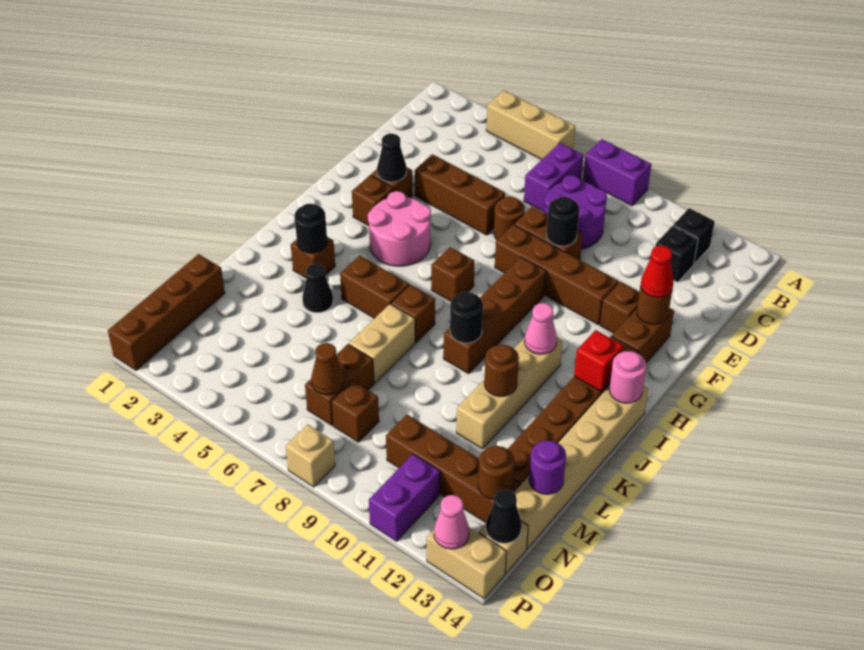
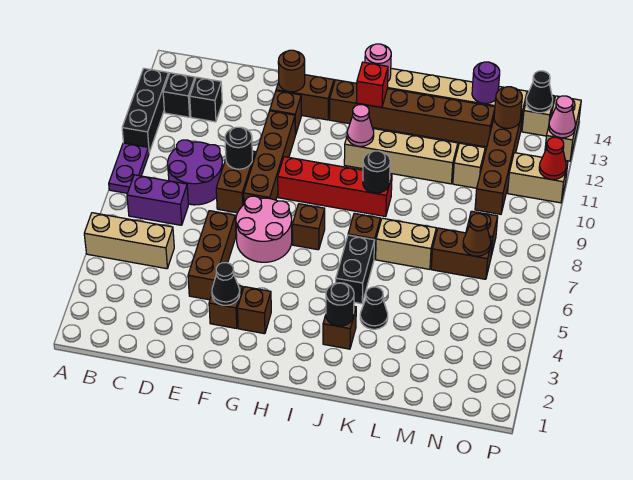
tan brick A4:A6 level 1 -> tan brick A5:C5 level 1
purple brick A8:A9 level 1 -> purple plate A8:A9 level 1
none -> black brick A10:A12 level 1
brown round brick E7 level 1 -> none
red cone F13 level 3 -> red cone P11 level 2
pink round brick G4:H5 level 1 -> pink round brick F6:G7 level 1
brown brick G9:J9 level 1 -> red brick G9:J9 level 1
brown brick J5:J6 level 1 -> black brick J5:J6 level 1
brown round brick K11 level 2 -> none
brown brick M1:P1 level 1 -> none
purple brick O11:P11 level 1 -> tan brick O11:P11 level 1
tan brick P8 level 1 -> tan brick M11 level 1

